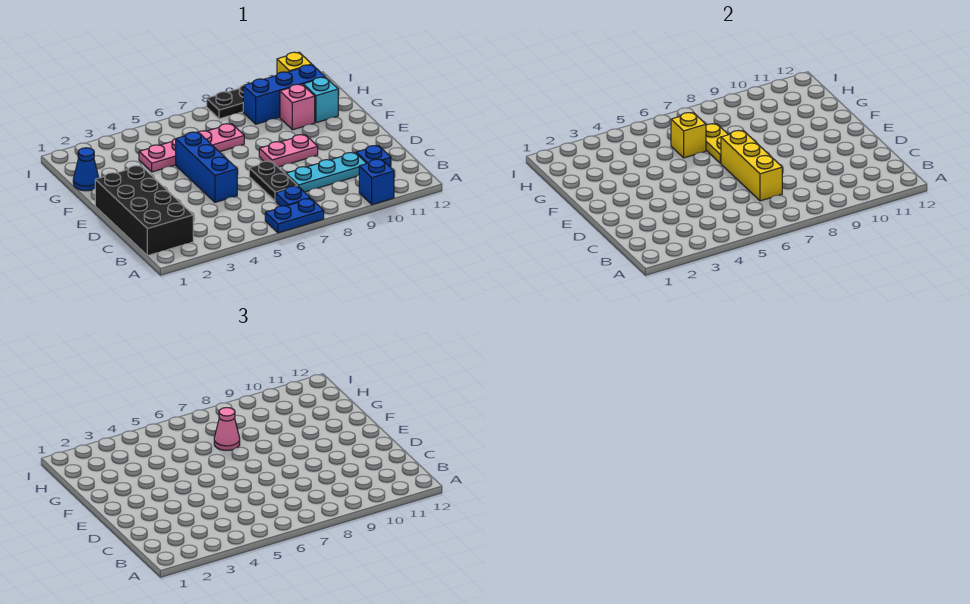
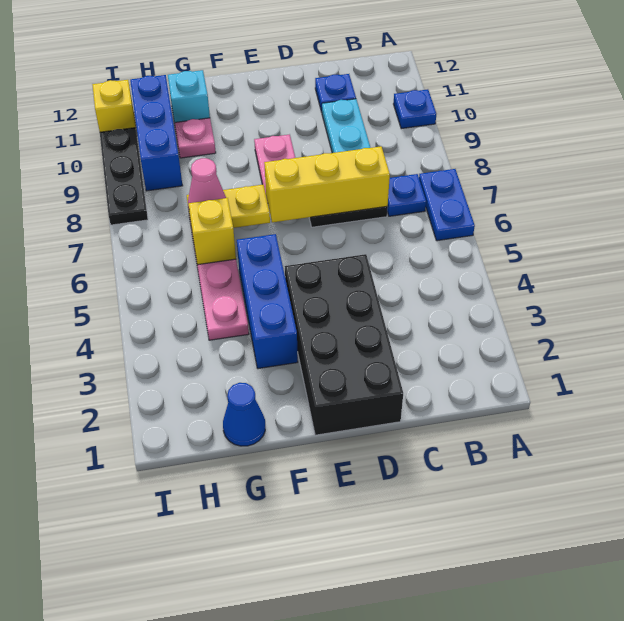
blue brick A10 level 1 -> blue plate A10 level 1
black brick B1:E2 level 1 -> black brick D1:E4 level 1
blue brick D5:F5 level 1 -> blue brick F3:F5 level 1
pink brick G10 level 1 -> pink plate G10 level 1

